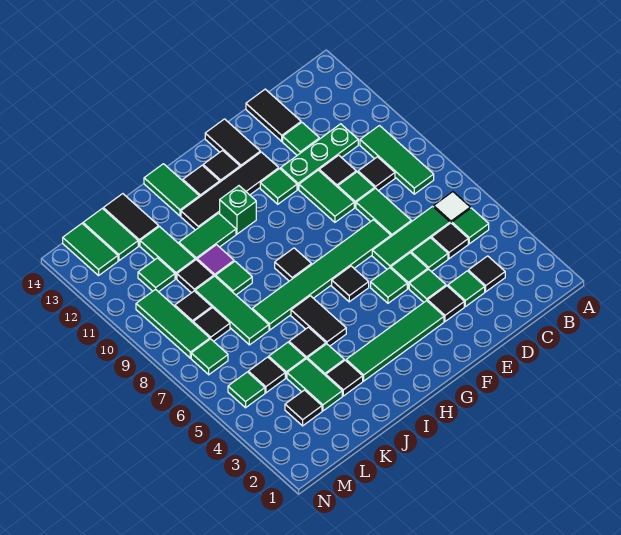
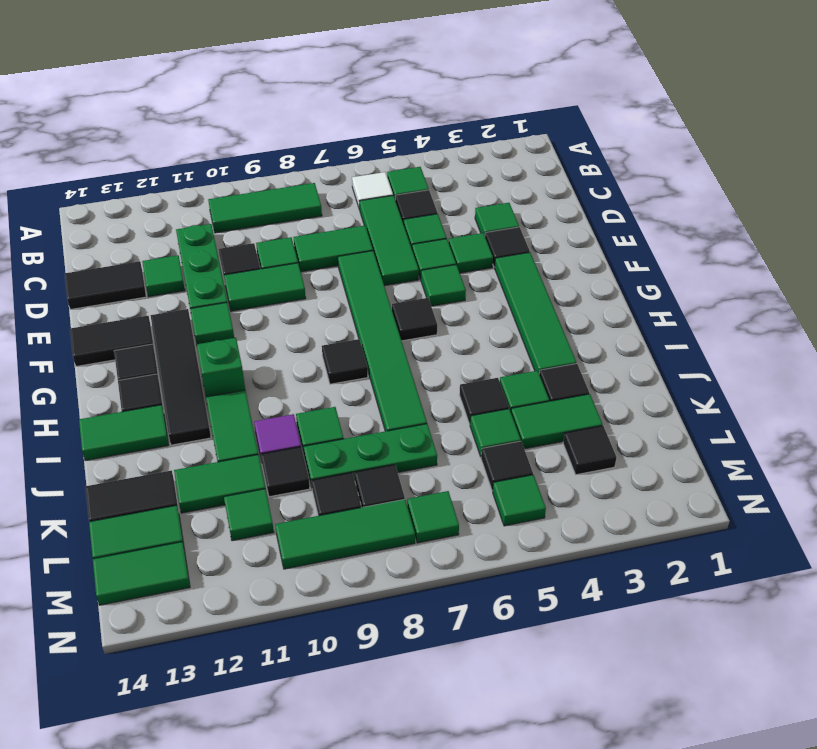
black tile C3 level 1 -> none
black tile C9 level 1 -> none
black tile I5:I6 level 1 -> none
green tile K7:K9 level 1 -> green plate K7:K9 level 1

